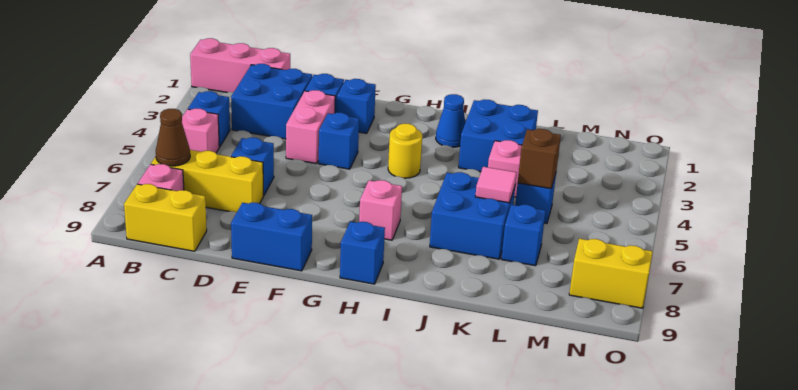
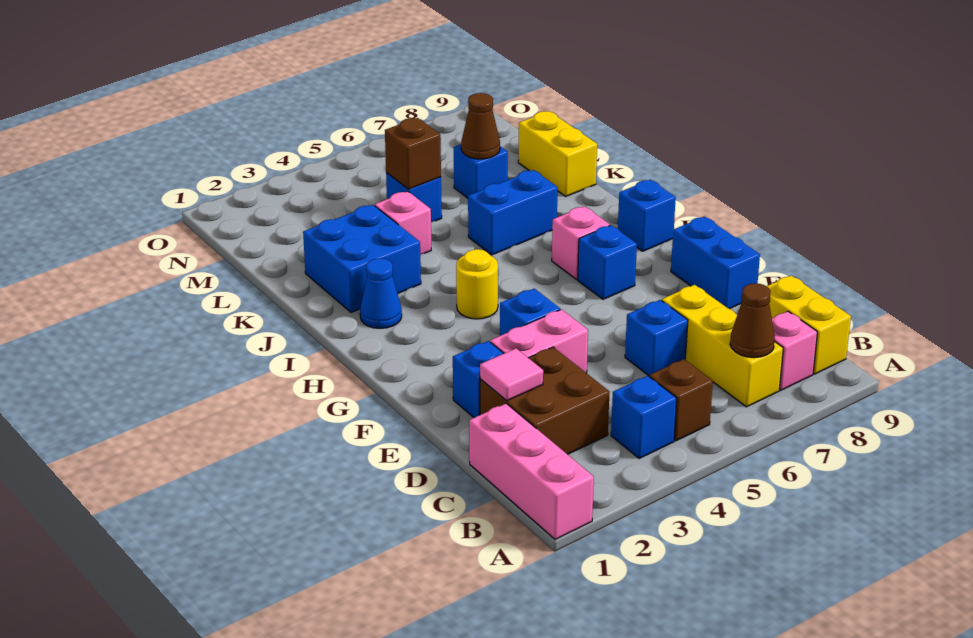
pink brick B5 level 1 -> brown brick B5 level 1
blue brick C2:D3 level 1 -> brown brick C2:D3 level 1
blue brick F2 level 1 -> blue brick G7 level 1
blue brick J6:K7 level 1 -> blue brick J6:J7 level 1
pink tile K6 level 2 -> pink tile D2 level 2
none -> brown cone L7 level 2
yellow brick N8:O8 level 1 -> yellow brick K9:L9 level 1

